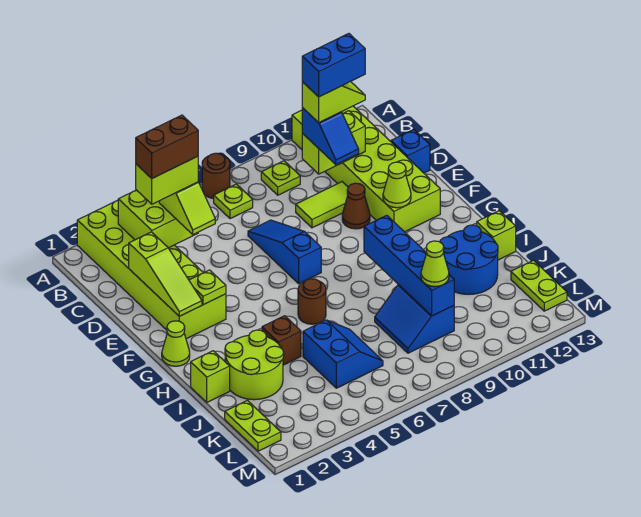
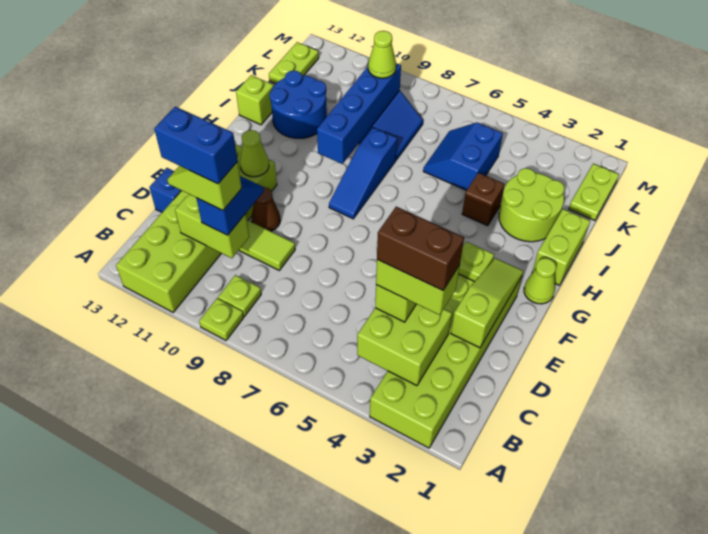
brown round brick A7 level 1 -> none
lime plate B7 level 1 -> lime plate A9 level 1
blue slope D7:F7 level 1 top F -> blue slope G8:I8 level 1 top I
brown round brick H6 level 1 -> none
lime brick I1 level 1 -> lime brick H1:I1 level 1

